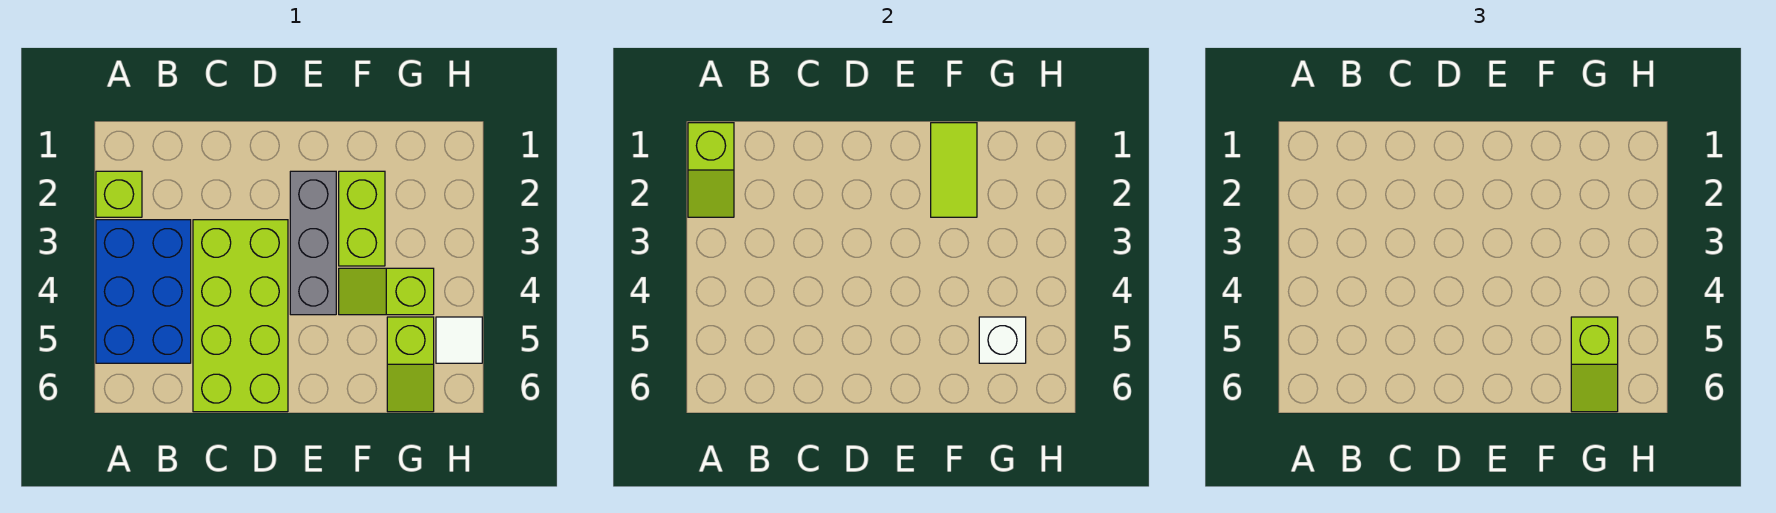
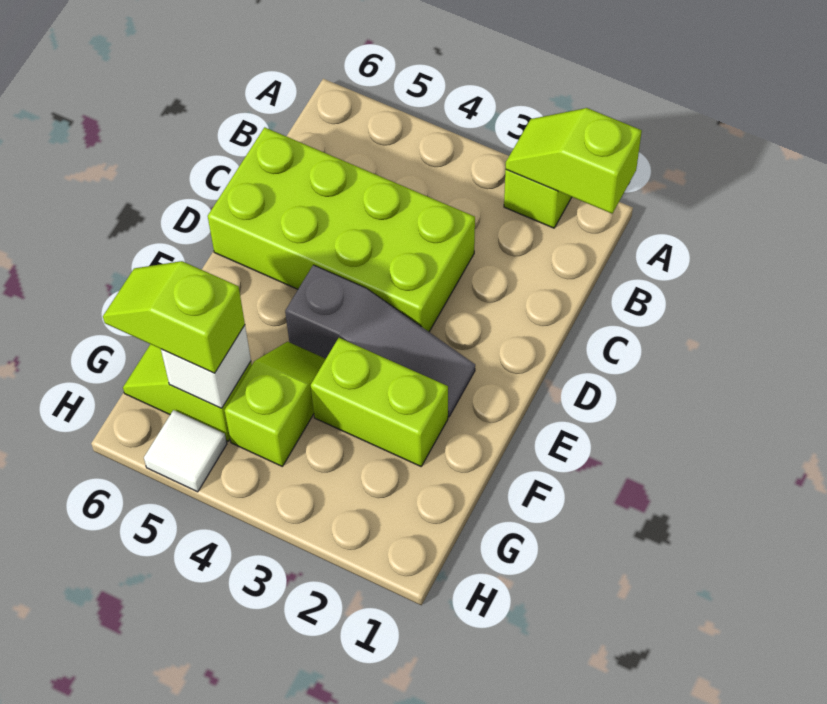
blue brick A3:B5 level 1 -> none
grey brick E2:E4 level 1 -> grey slope E2:E4 level 1 top 4
lime tile F1:F2 level 2 -> none

